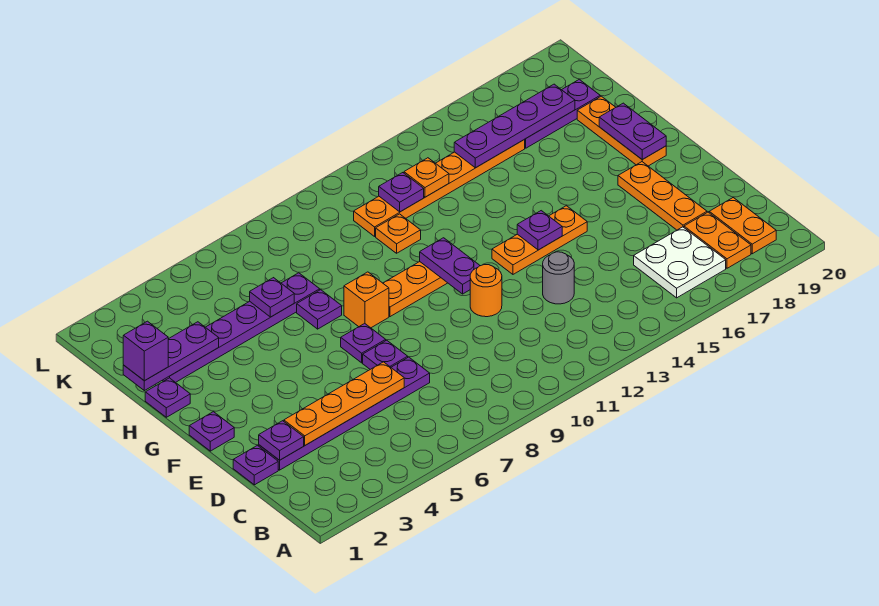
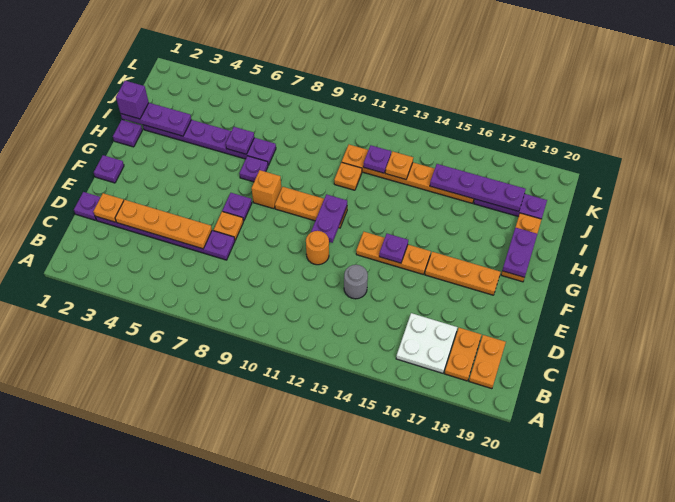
purple plate D2 level 2 -> orange plate D2 level 2
orange plate D18:F18 level 1 -> orange plate F16:F18 level 1
purple plate E7 level 1 -> orange plate E7 level 1

